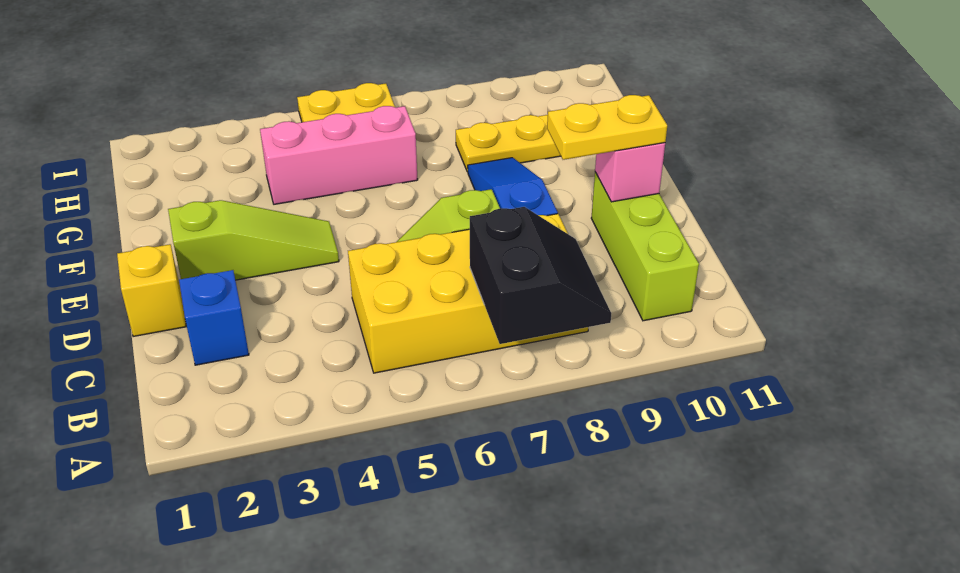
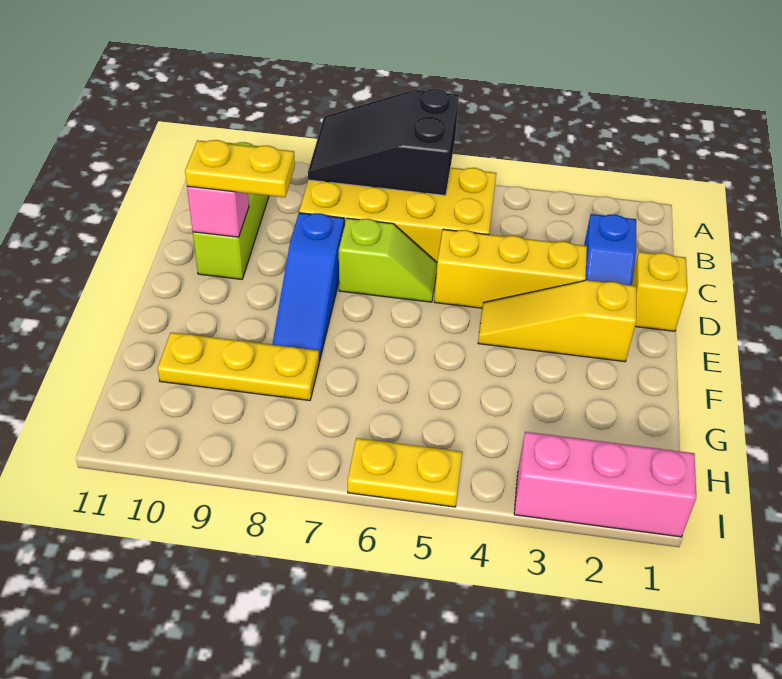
black slope A7:B8 level 2 top 7 -> black slope A6:B8 level 2 top 6
none -> yellow brick D3:D5 level 1
lime slope E2:E4 level 1 top 2 -> yellow slope E2:E4 level 1 top 2
pink brick G4:G6 level 1 -> pink brick I1:I3 level 1

